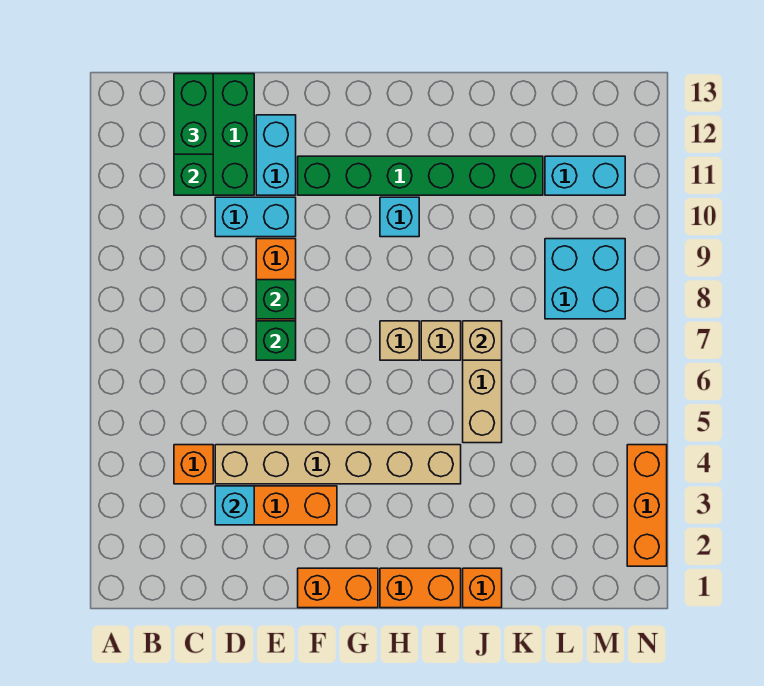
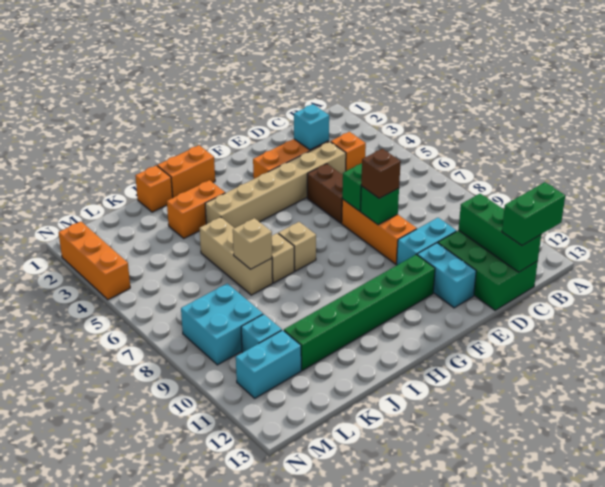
green brick C12:C13 level 3 -> green brick B13:C13 level 3
none -> brown brick E5:E6 level 1
none -> brown brick E8 level 3
orange brick F1:G1 level 1 -> orange brick I3:J3 level 1
cyan brick H10 level 1 -> cyan brick L10 level 1

